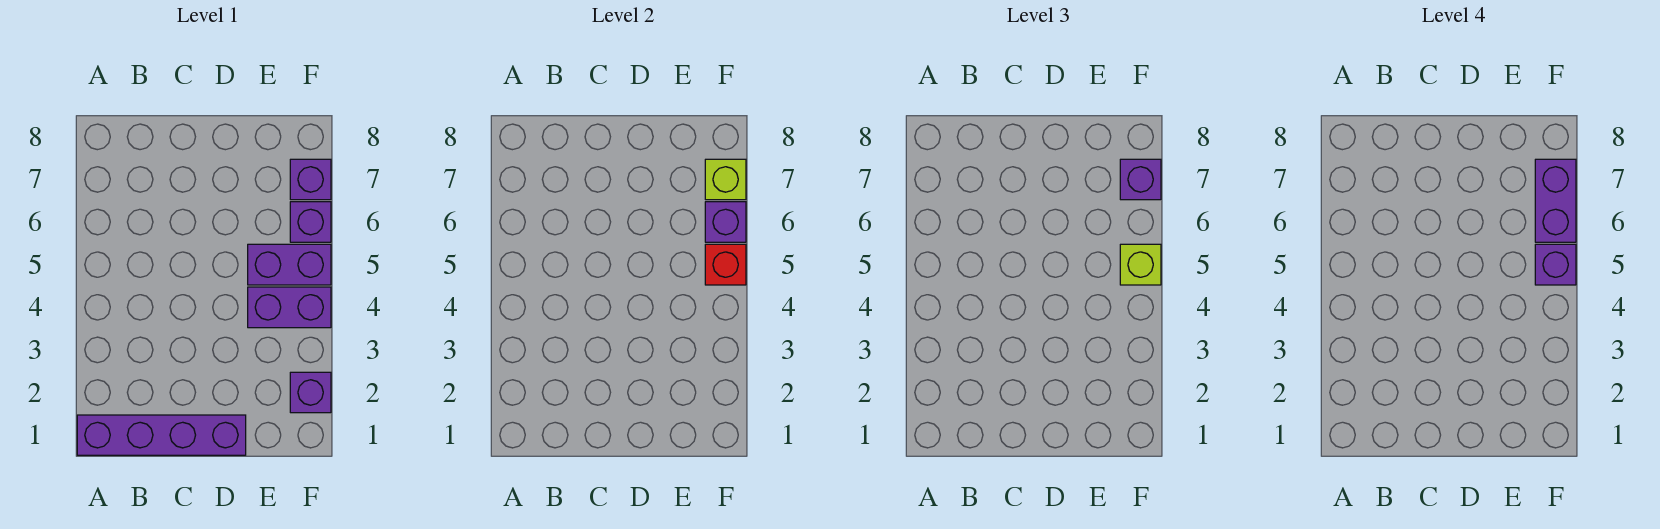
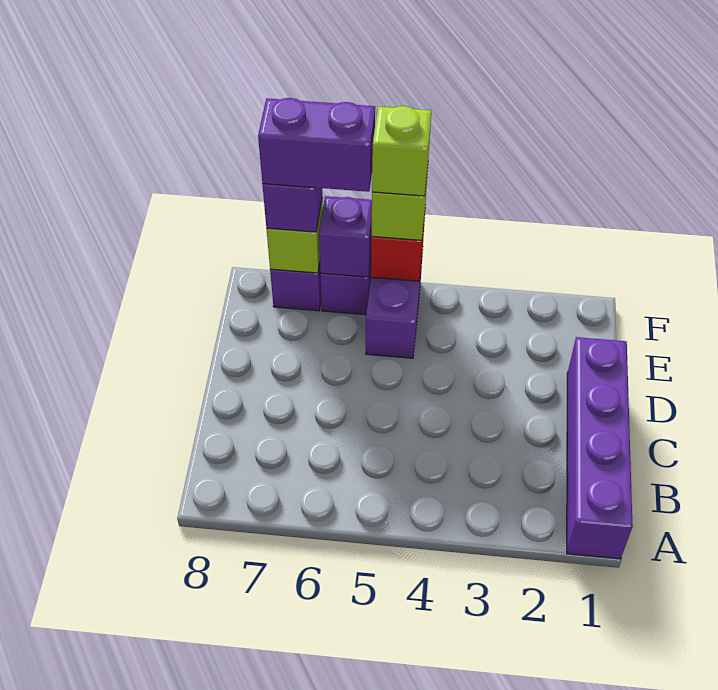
purple brick E4:F4 level 1 -> none
purple brick F2 level 1 -> none
purple brick F5 level 4 -> lime brick F5 level 4

